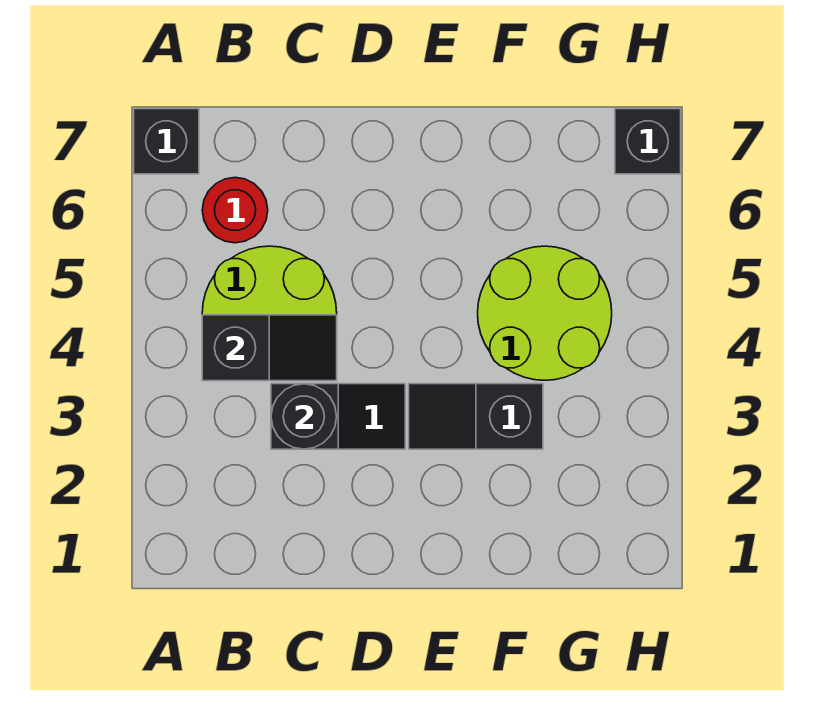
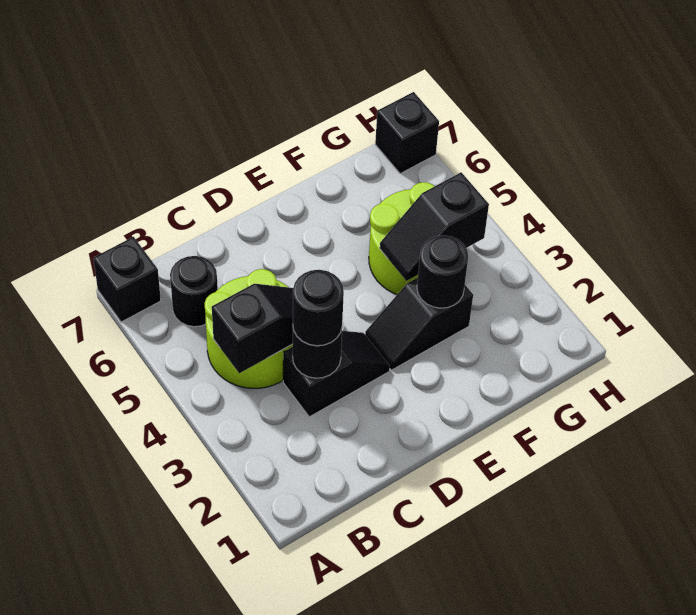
red round brick B6 level 1 -> black round brick B6 level 1
none -> black round brick C3 level 3
none -> black round brick F3 level 2
none -> black slope F4:G4 level 2 top G

